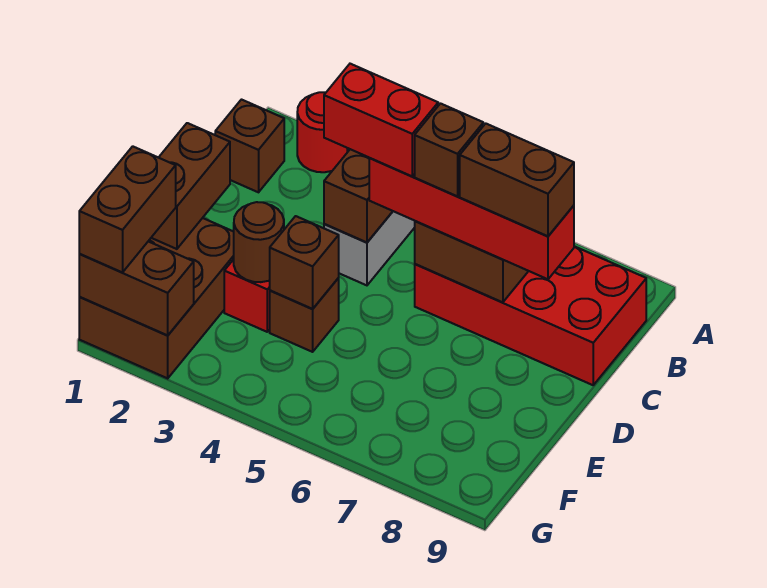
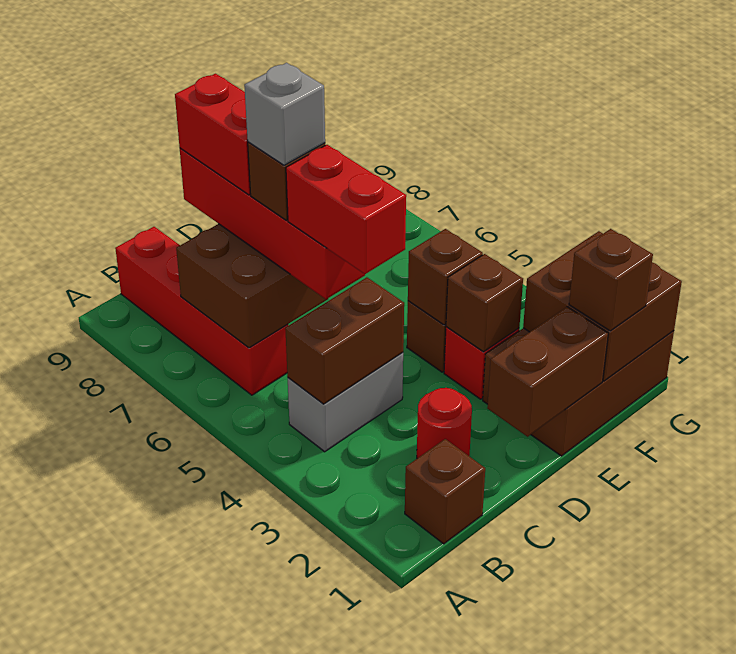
red round brick A2 level 1 -> red round brick C2 level 1
red brick B6:C9 level 1 -> red brick B6:B9 level 1
none -> grey brick C6 level 5
brown brick C7:C8 level 4 -> red brick C7:C8 level 4
brown round brick E3 level 2 -> brown brick E3 level 2
brown brick F1:G1 level 3 -> brown brick F1 level 3
brown brick G1:G2 level 2 -> brown brick F1:G2 level 2

